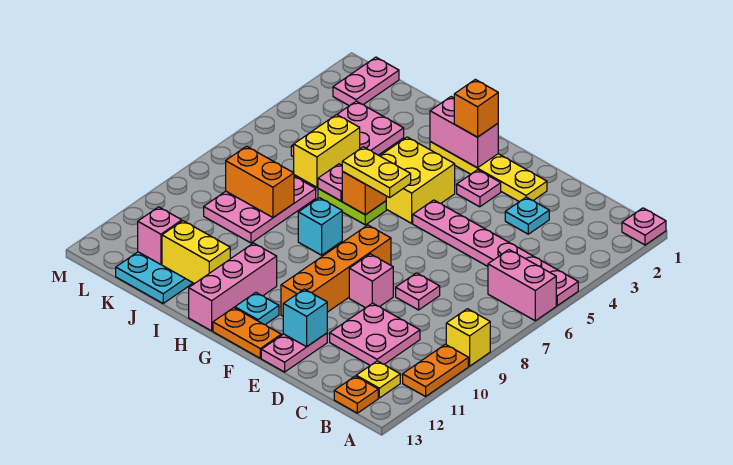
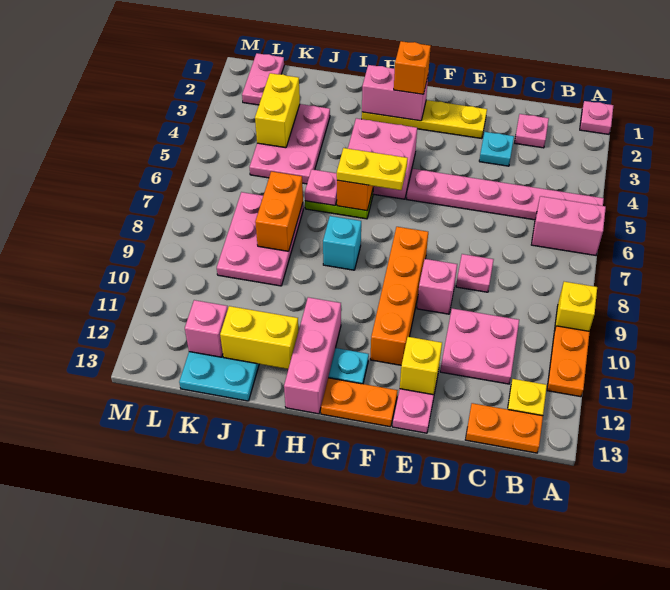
orange plate B13 level 1 -> orange plate B13:C13 level 1
cyan brick E12 level 2 -> yellow brick E12 level 2
pink plate F3 level 1 -> pink plate C2 level 1
yellow brick G4:H5 level 1 -> pink brick G4:H5 level 1
yellow brick J5:J6 level 2 -> yellow brick K3:K4 level 2
orange brick J8:K8 level 2 -> orange brick J7:J8 level 2

